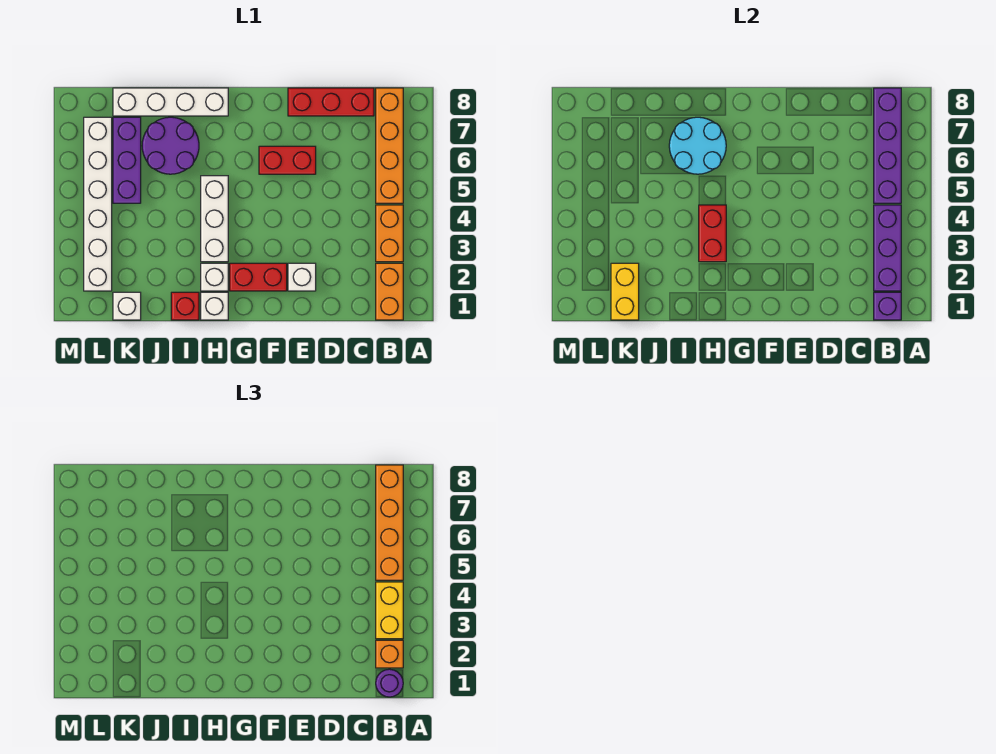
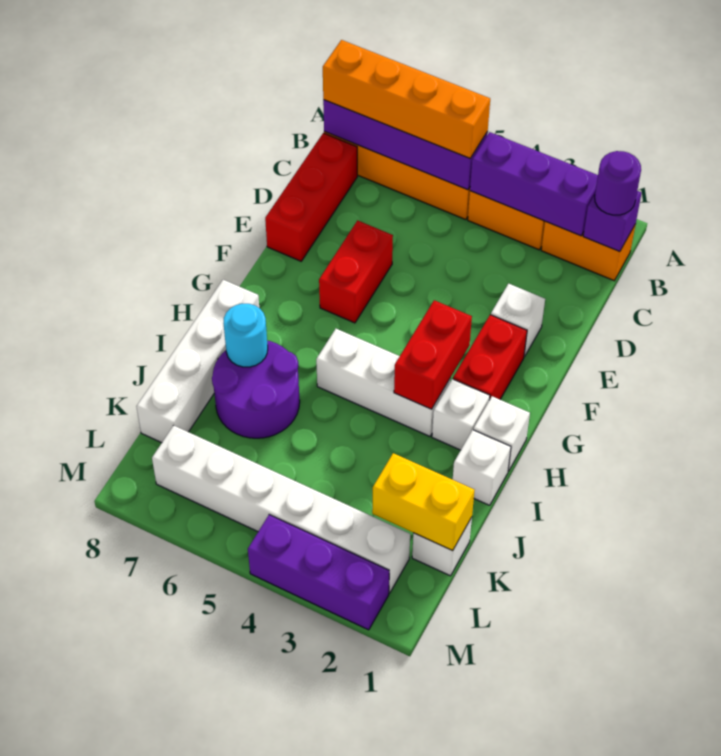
orange brick B2 level 3 -> none
yellow brick B3:B4 level 3 -> none
red brick H3:H4 level 2 -> red brick G3:H3 level 2
cyan round brick H6:I7 level 2 -> cyan round brick I7 level 2
red brick I1 level 1 -> white brick I1 level 1
purple brick K5:K7 level 1 -> purple brick M2:M4 level 1

